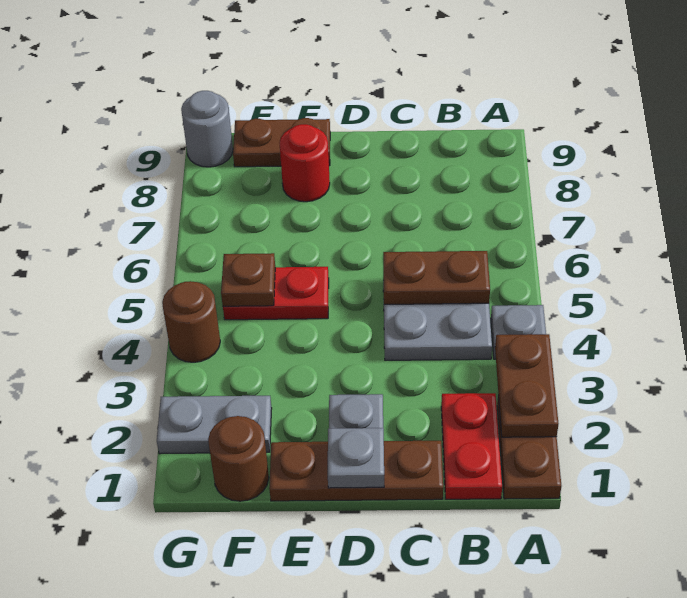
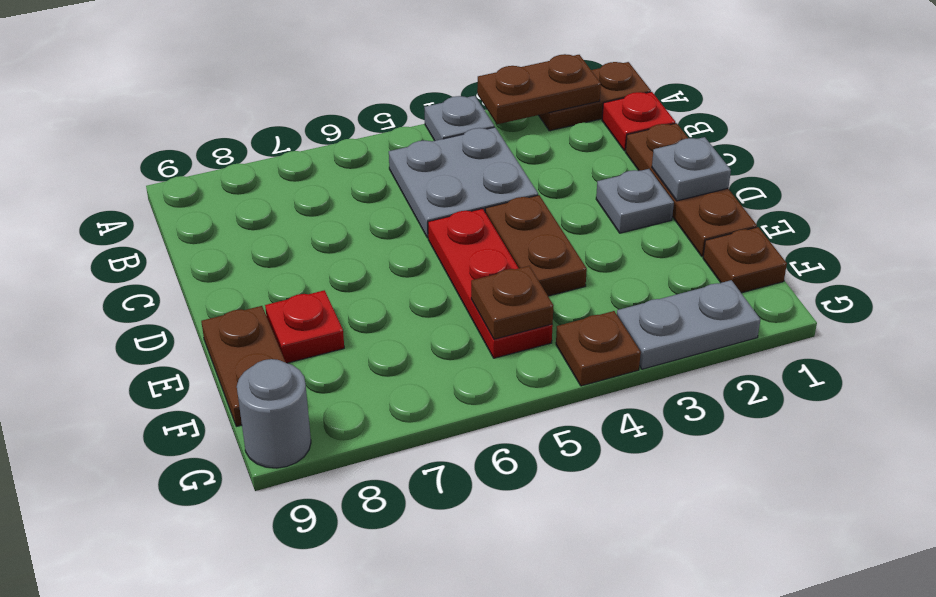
red plate B1:B2 level 1 -> red plate B1 level 1
brown plate B5:C5 level 2 -> brown plate D4:E4 level 1
red plate E5:F5 level 1 -> red plate D5:F5 level 1
red round brick E8 level 1 -> red plate E8 level 1
brown round brick F1 level 1 -> brown plate F1 level 1
grey plate F2:G2 level 1 -> grey plate G2:G3 level 1
brown round brick G4 level 1 -> brown plate G4 level 1

